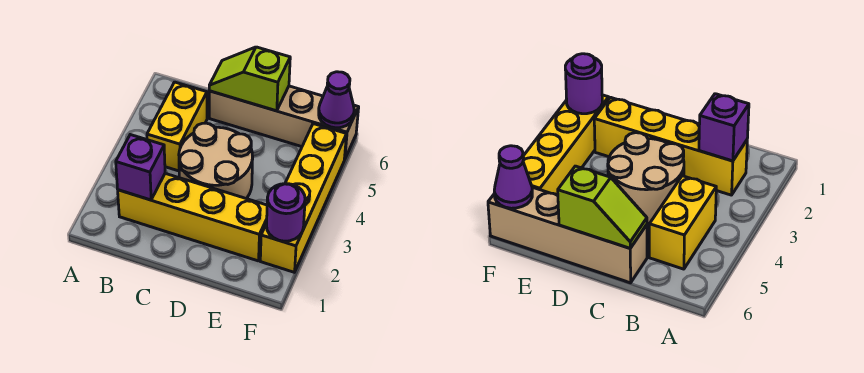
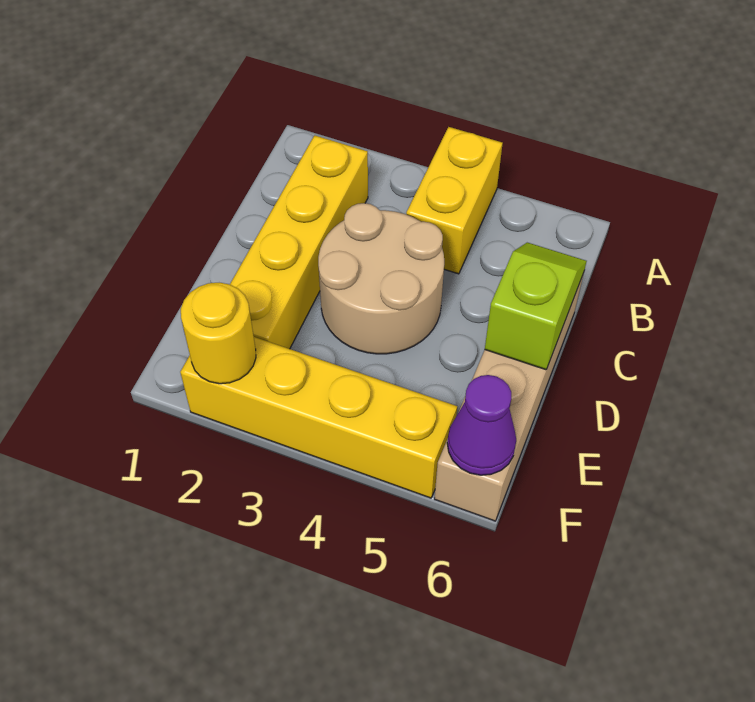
purple brick B2 level 2 -> none
yellow brick B4:B5 level 1 -> yellow brick A4:B4 level 1
purple round brick F2 level 2 -> yellow round brick F2 level 2

